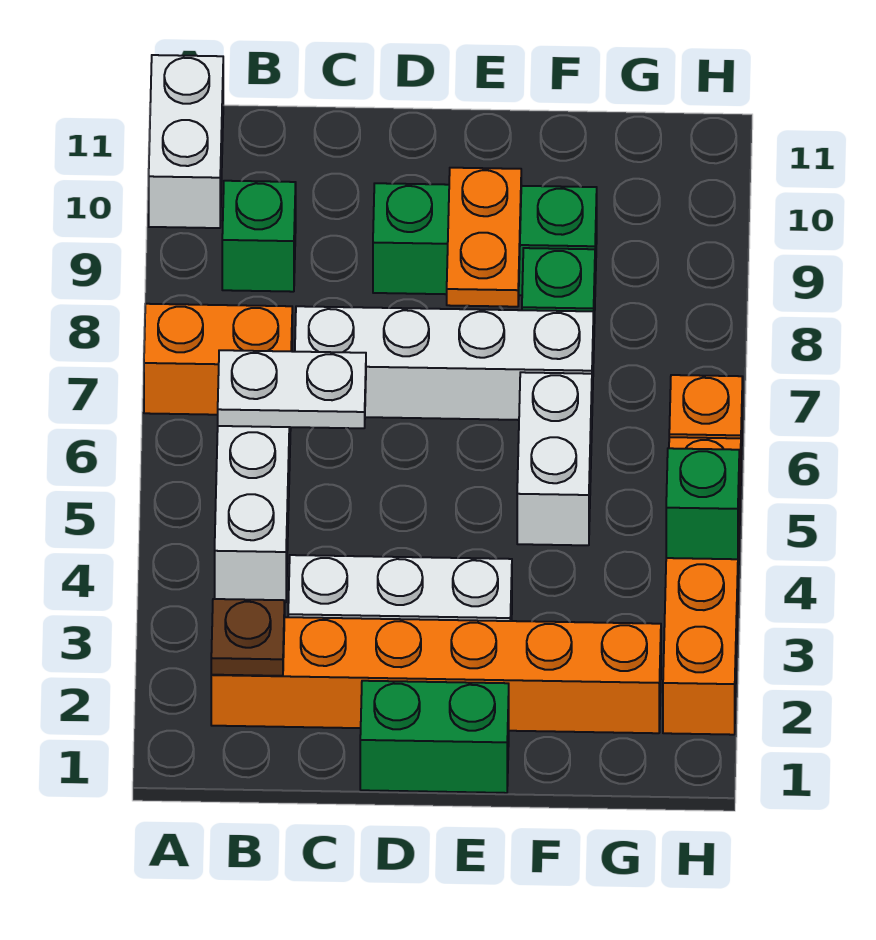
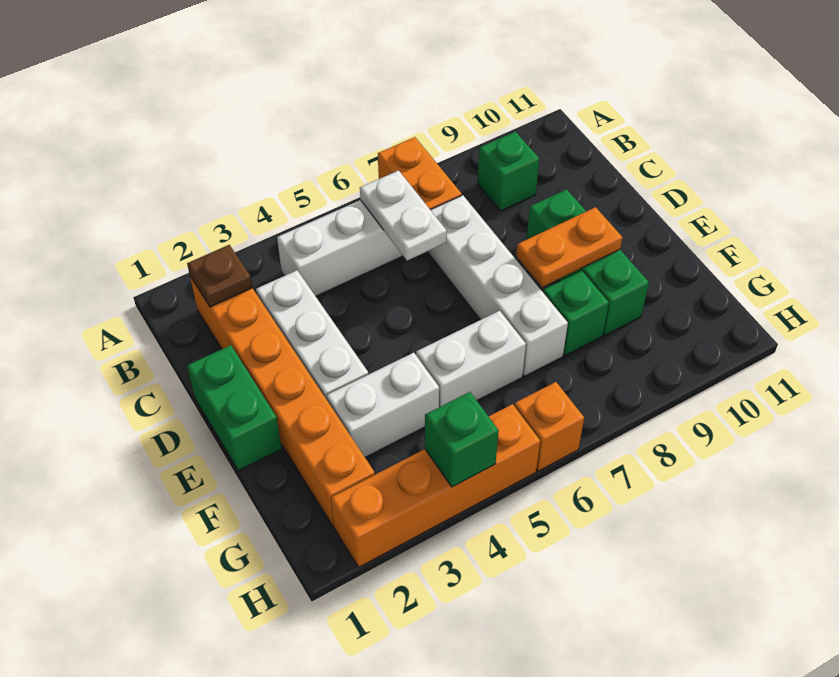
white brick A10:A11 level 1 -> white brick F3:F4 level 1

